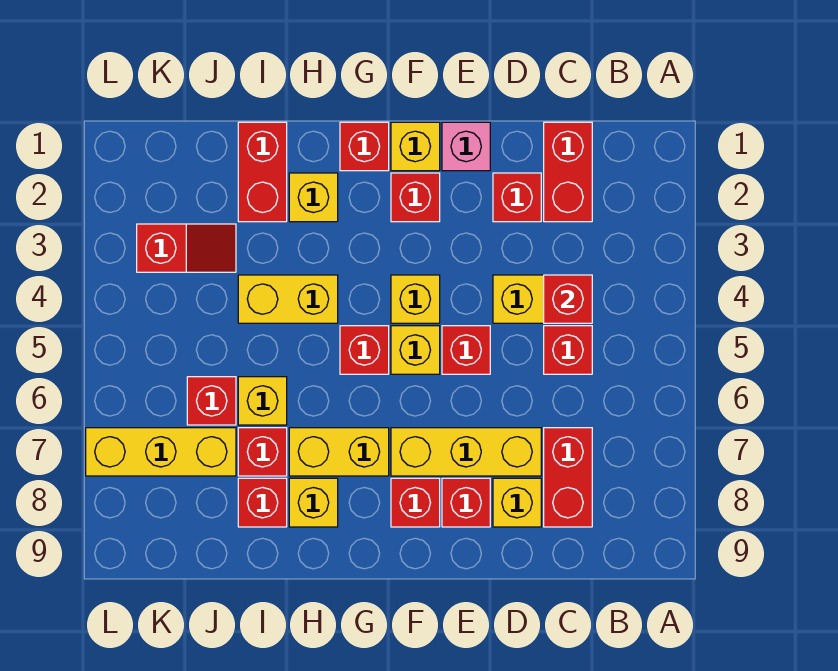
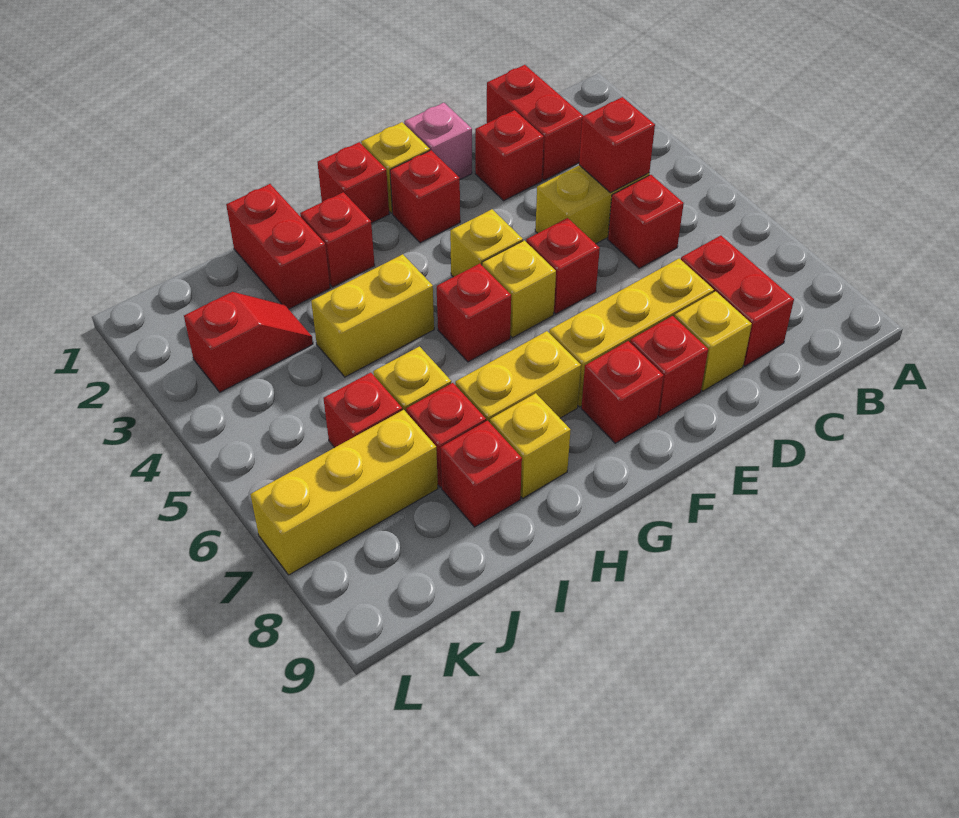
yellow brick H2 level 1 -> red brick H2 level 1

